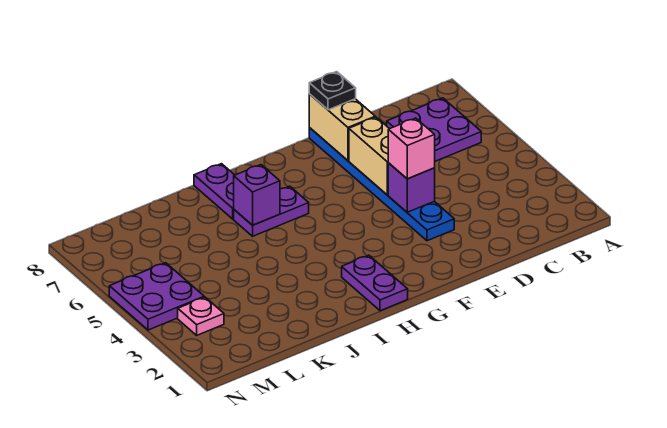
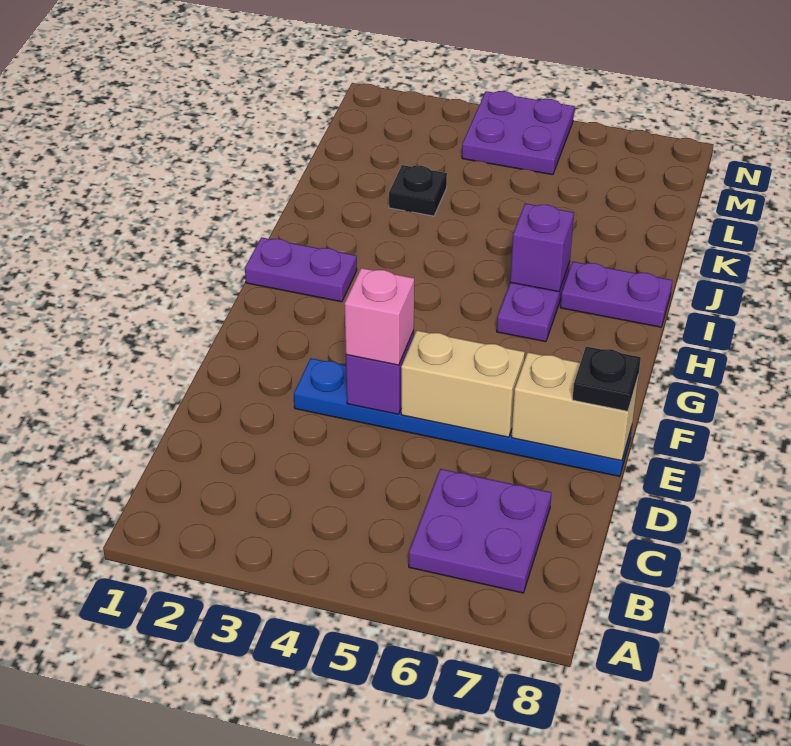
none -> black plate K3 level 1
pink plate M3 level 1 -> none

